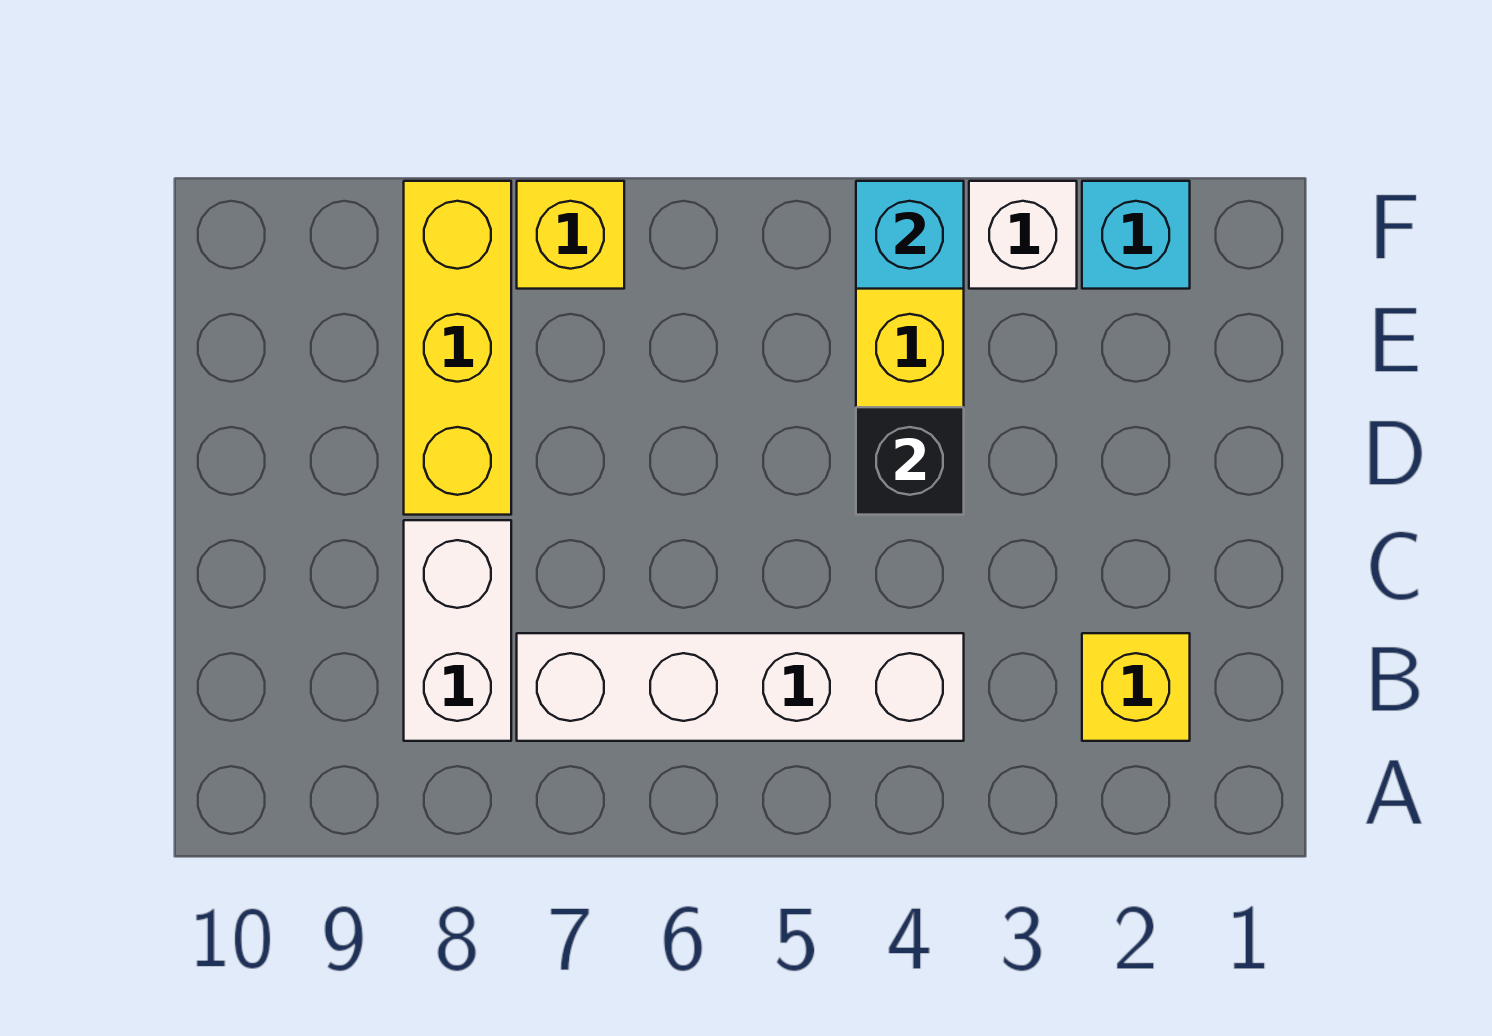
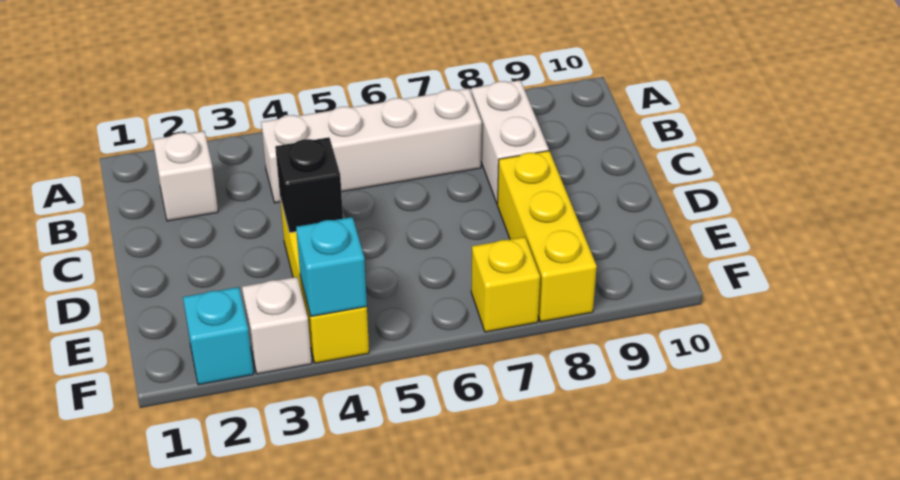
yellow brick B2 level 1 -> white brick B2 level 1

